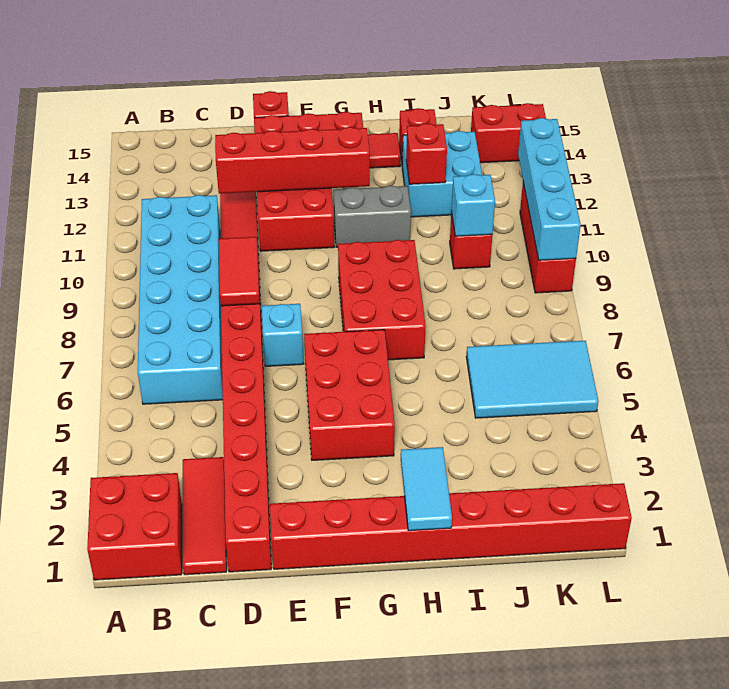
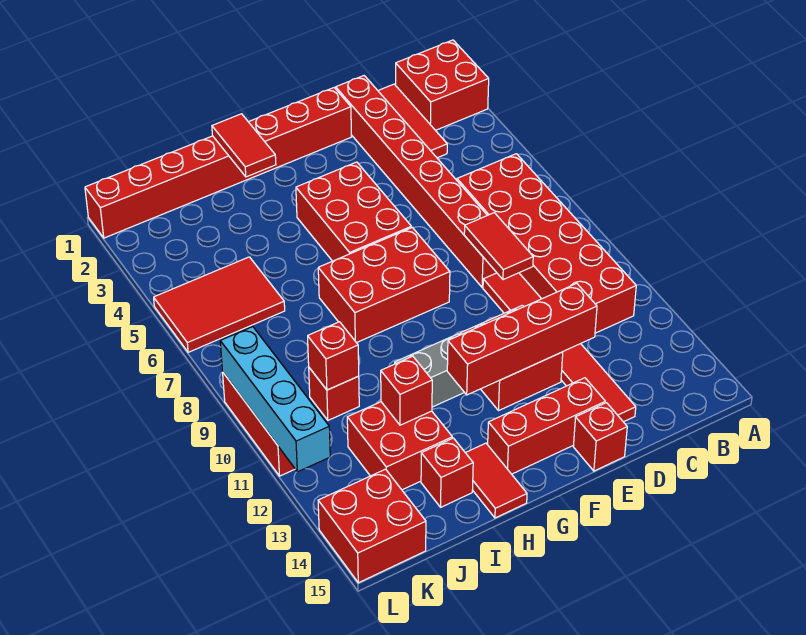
cyan brick B6:C11 level 1 -> red brick B6:C11 level 1
cyan brick E7 level 1 -> none
red brick G7:H9 level 1 -> red brick F7:H8 level 1
cyan tile H1:H2 level 2 -> red tile H1:H2 level 2
red tile H14 level 1 -> red tile H14:H15 level 1
cyan brick I12:J13 level 1 -> red brick I12:J13 level 1
cyan tile J5:L6 level 1 -> red tile J5:L6 level 1
cyan brick J10 level 2 -> red brick J10 level 2
red brick K14:L14 level 1 -> red brick K14:L15 level 1

